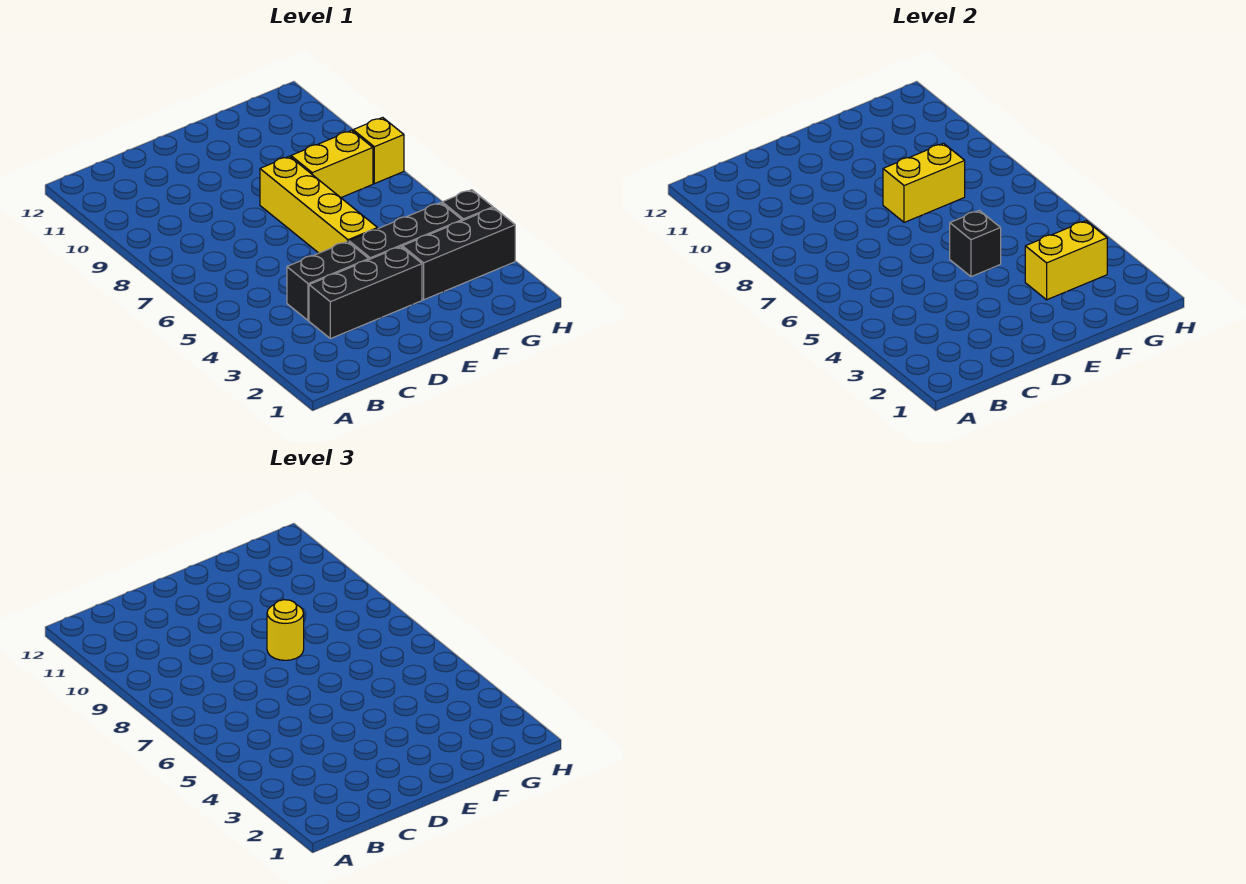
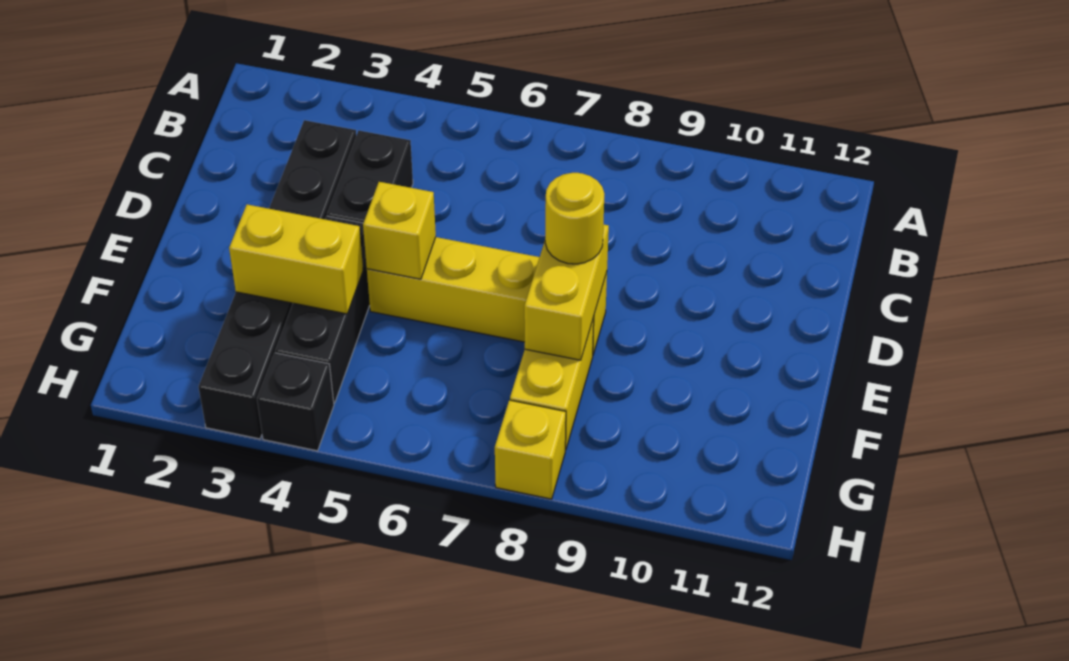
black brick E5 level 2 -> yellow brick E5 level 2
yellow brick F3:G3 level 2 -> yellow brick F3:F4 level 2

